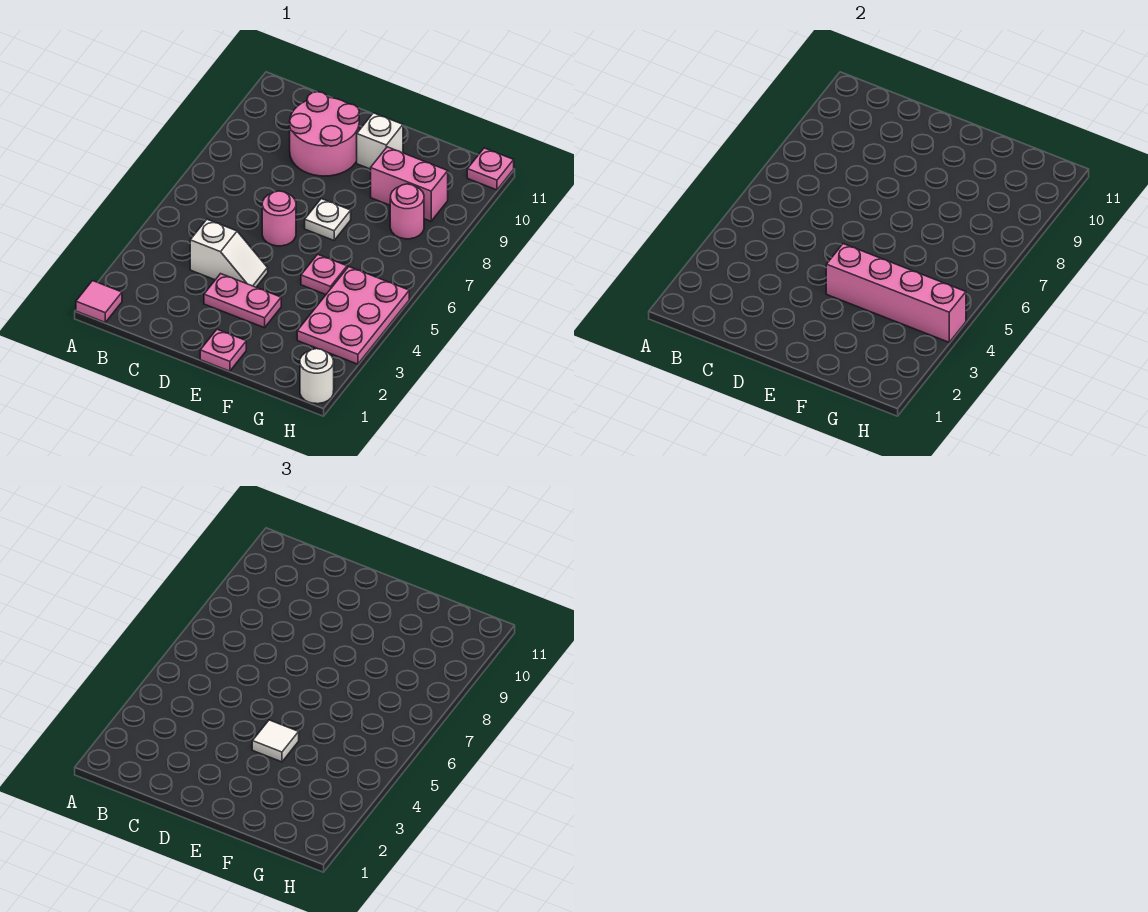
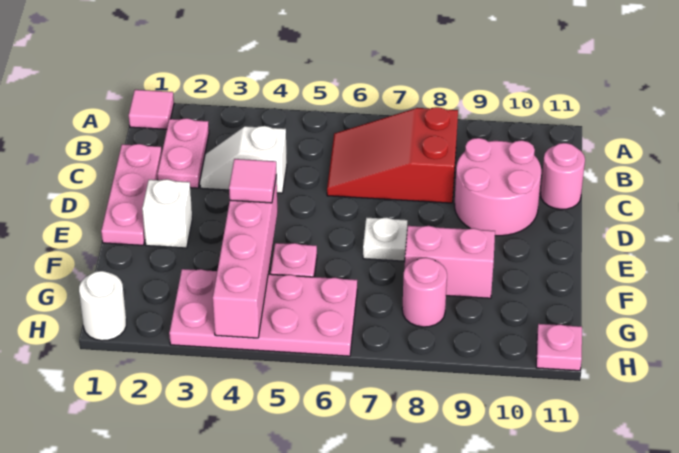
none -> red slope B6:C8 level 1 top 8
white slope C4:D4 level 1 top C -> white slope C3:C4 level 1 top 4
pink plate D3:E3 level 1 -> pink plate B2:C2 level 1
pink round brick D6 level 1 -> pink round brick C11 level 1
pink plate E1 level 1 -> pink plate C1:E1 level 1
white tile E4 level 3 -> pink tile E4 level 3
white brick E10 level 1 -> white brick E2 level 1
pink brick F9:G9 level 1 -> pink brick F8:F9 level 1
pink plate G3:H5 level 1 -> pink plate G3:H6 level 1

